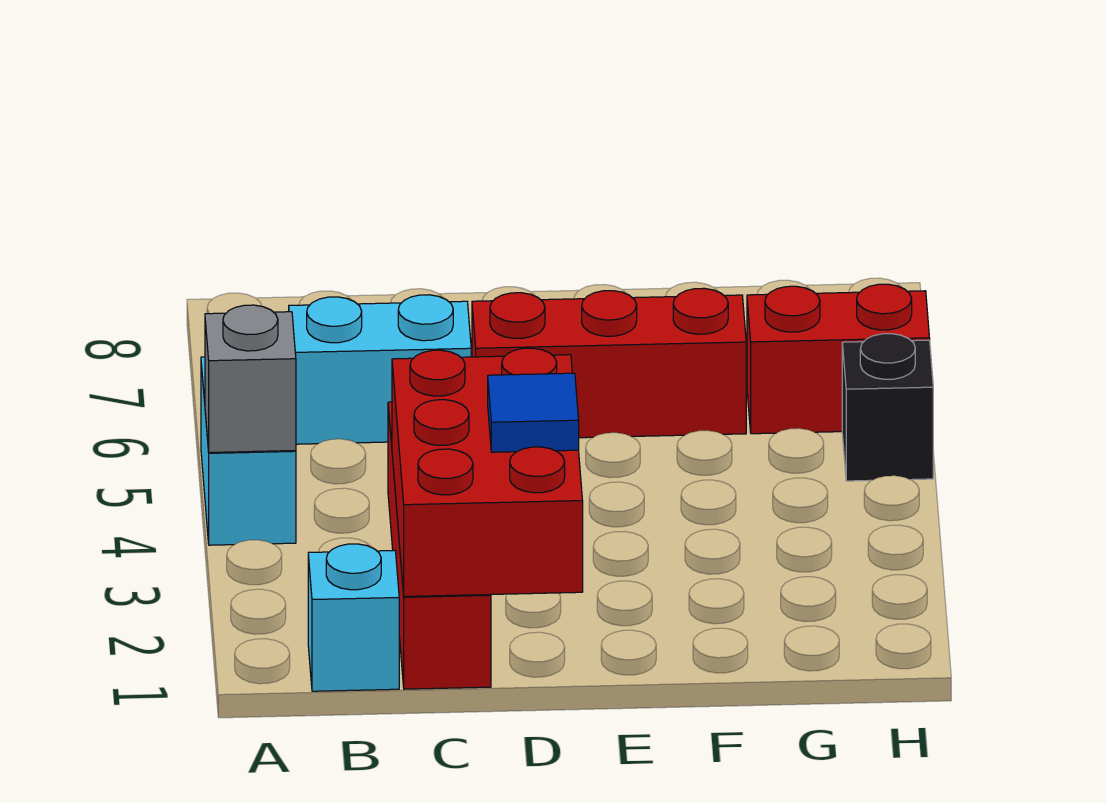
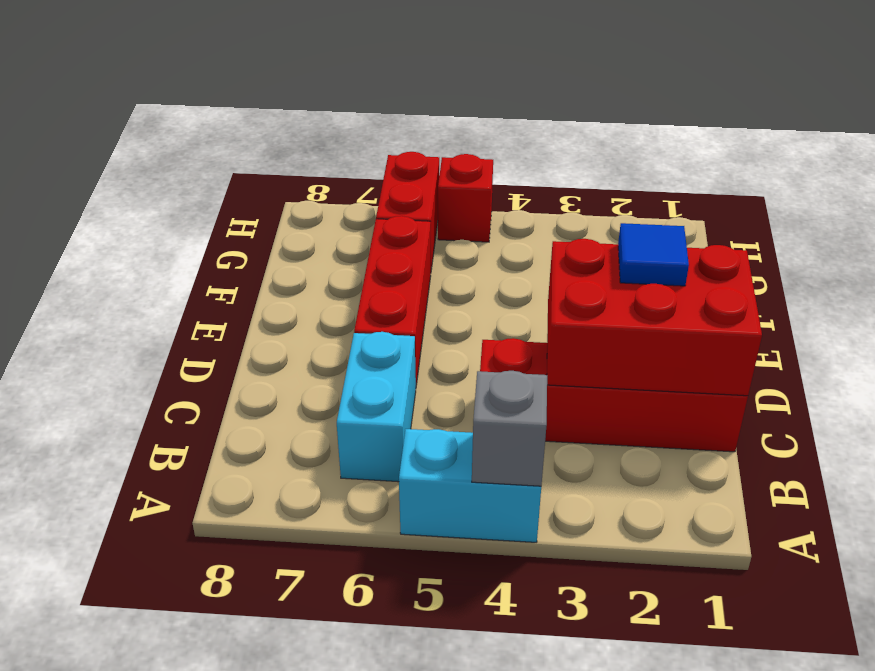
cyan brick B1 level 1 -> none
black brick H5 level 1 -> red brick H5 level 1

